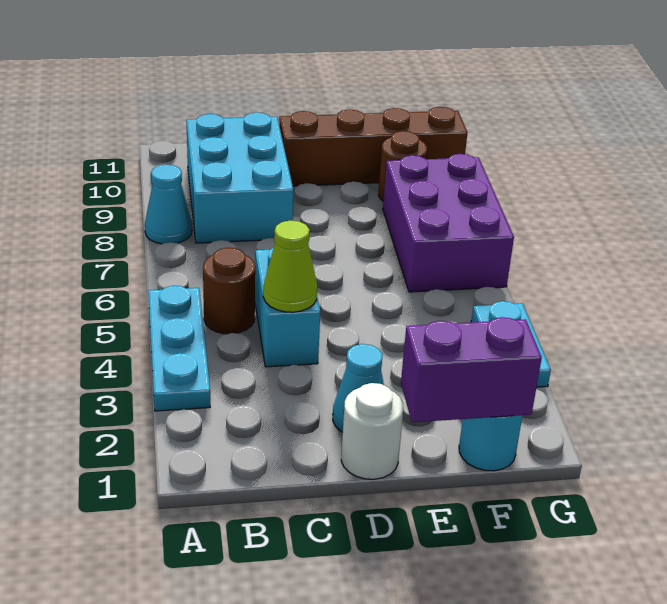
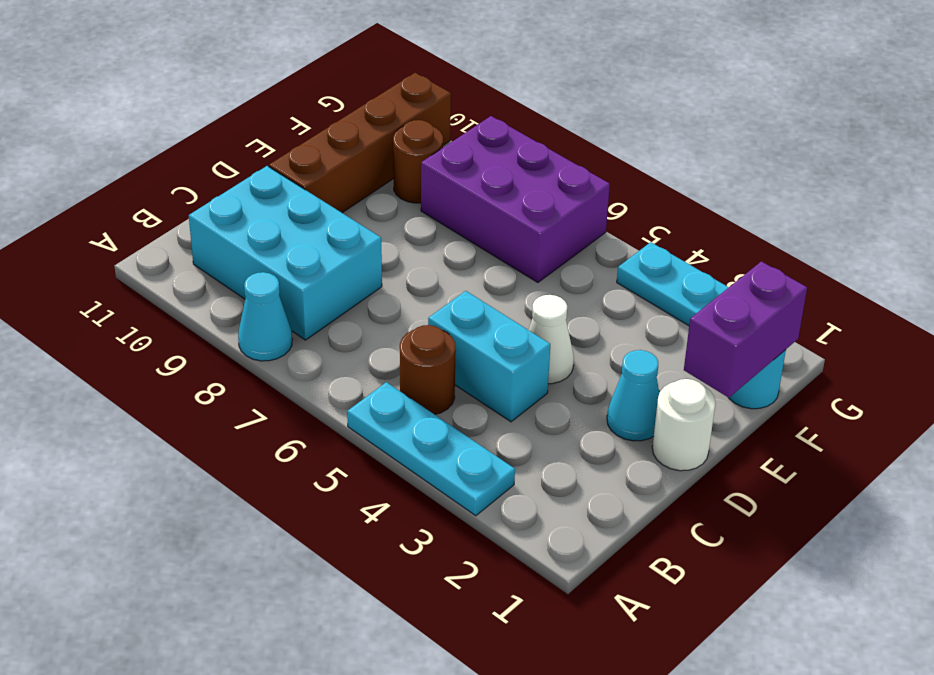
lime cone C4 level 2 -> none
none -> white cone D4 level 1

